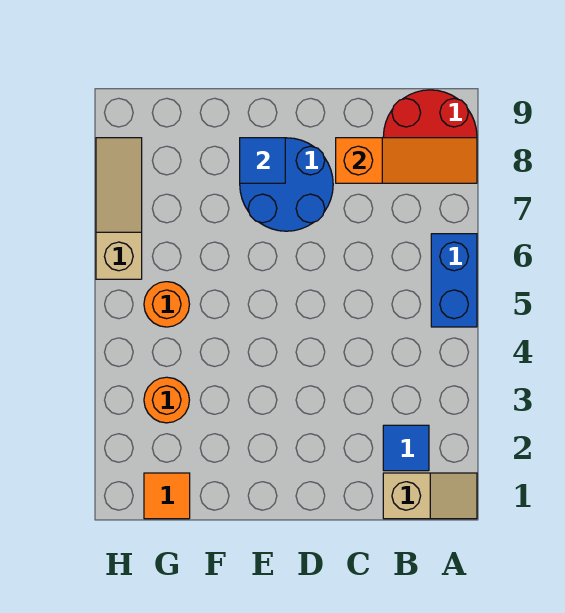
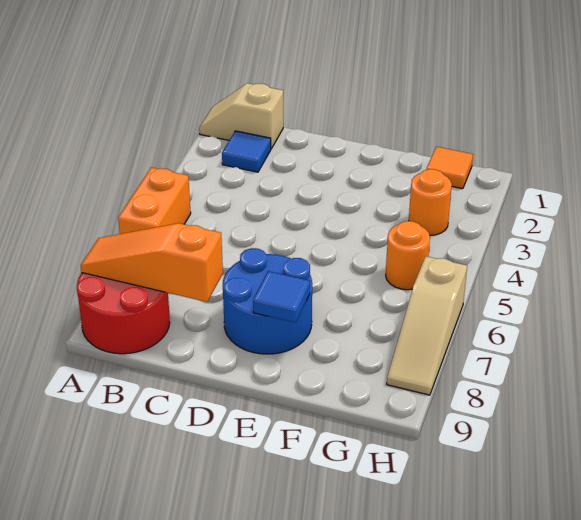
blue brick A5:A6 level 1 -> orange brick A5:A6 level 1

